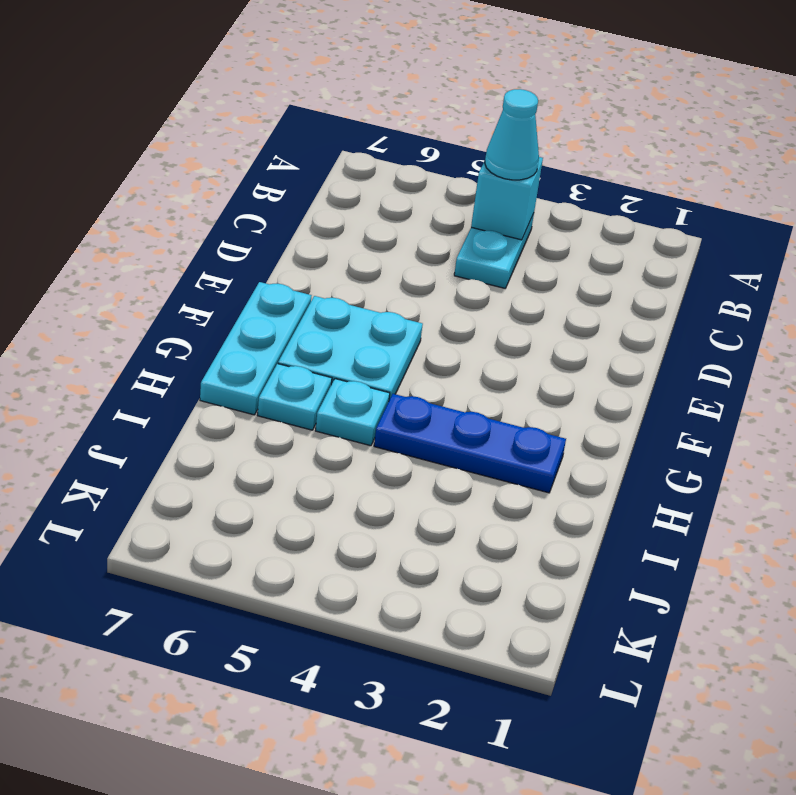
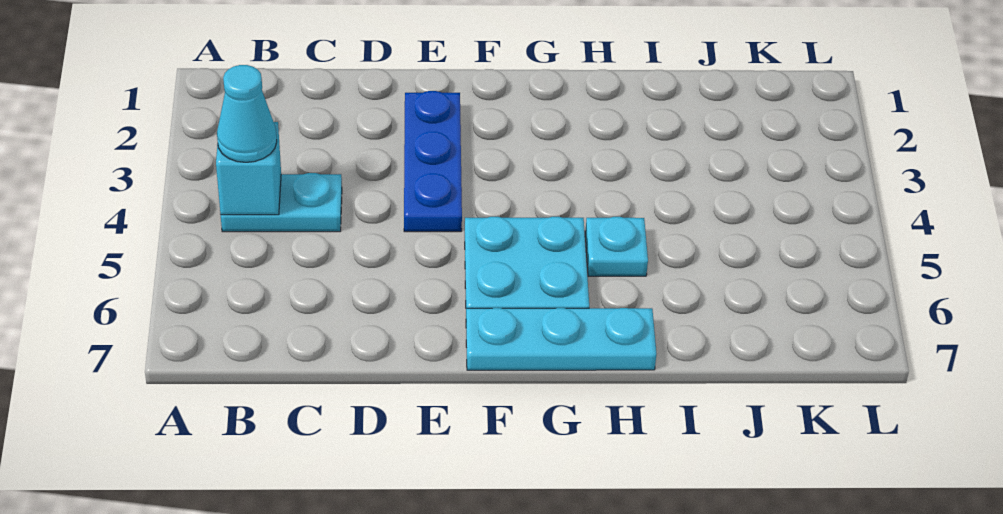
blue plate H2:H4 level 1 -> blue plate E2:E4 level 1
cyan plate H6 level 1 -> none

